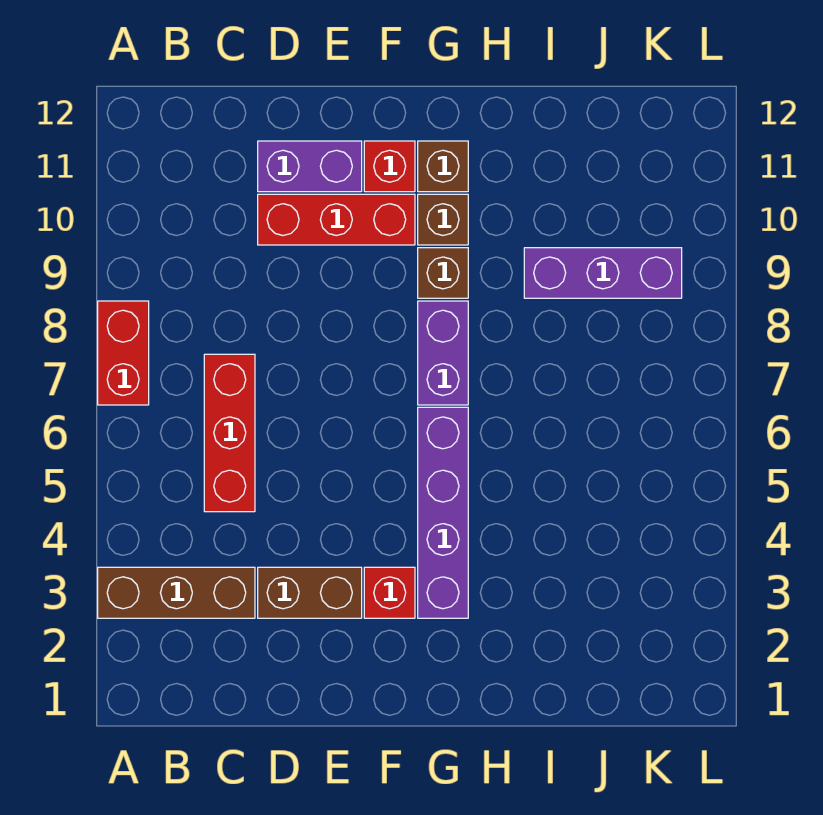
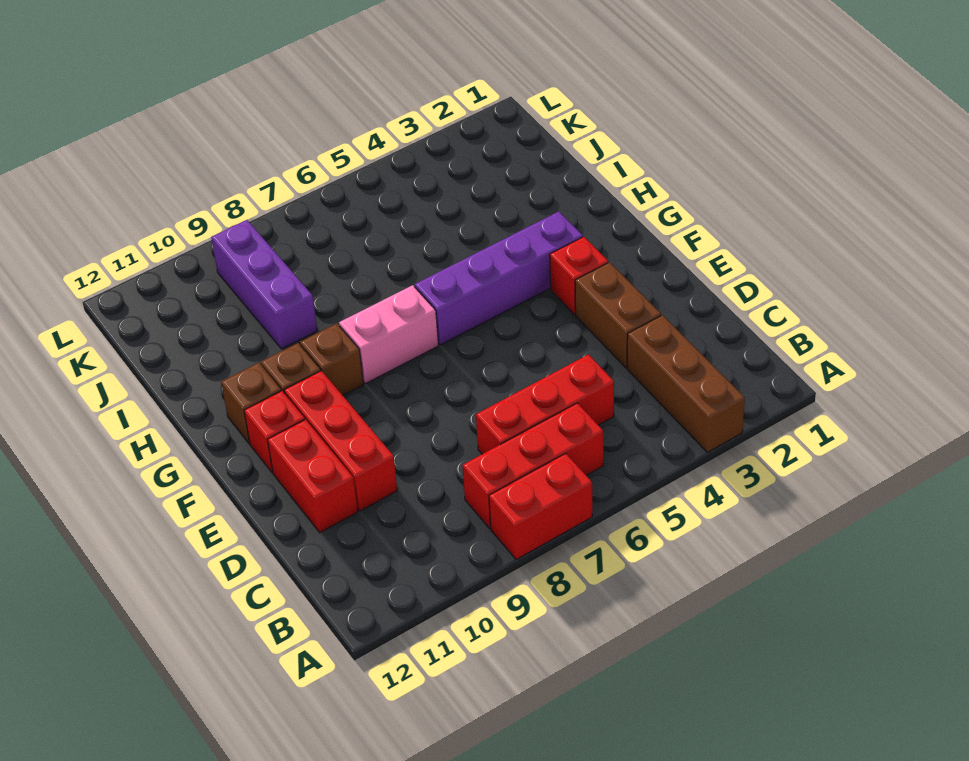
none -> red brick B6:B8 level 1
purple brick D11:E11 level 1 -> red brick D11:E11 level 1
purple brick G7:G8 level 1 -> pink brick G7:G8 level 1

